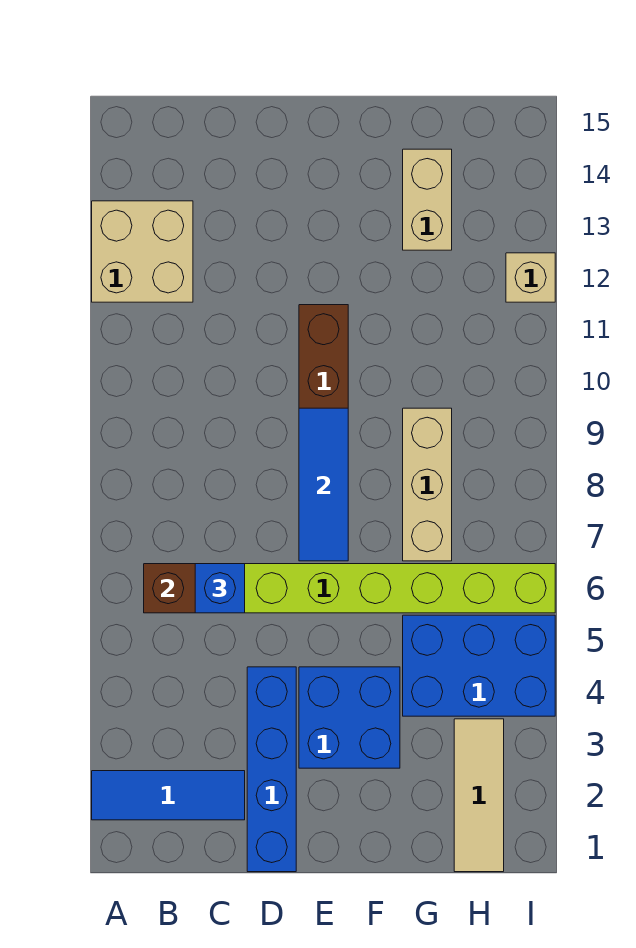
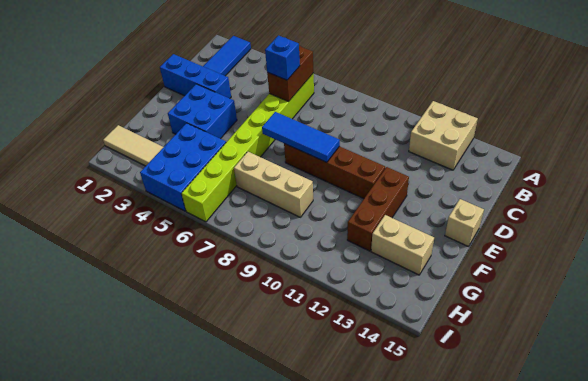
blue brick D1:D4 level 1 -> blue brick D1:D3 level 1
none -> brown brick E12:G12 level 1
tan brick I12 level 1 -> tan brick E15 level 1

